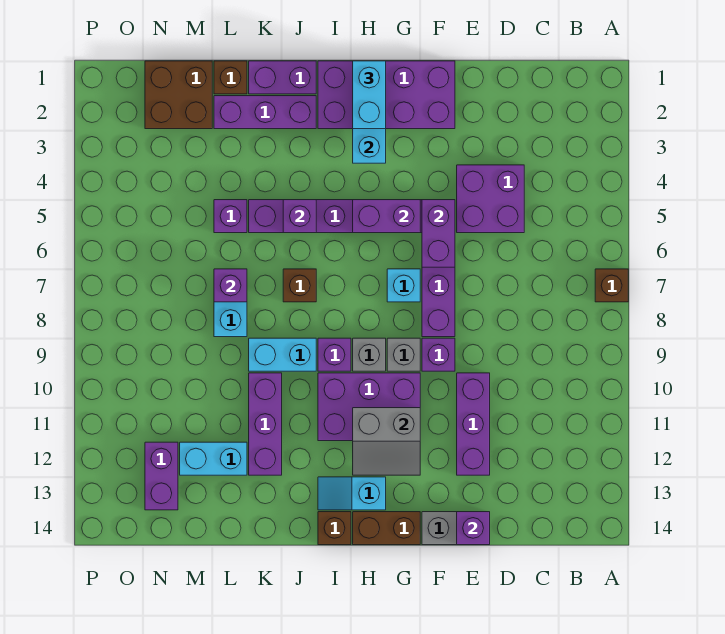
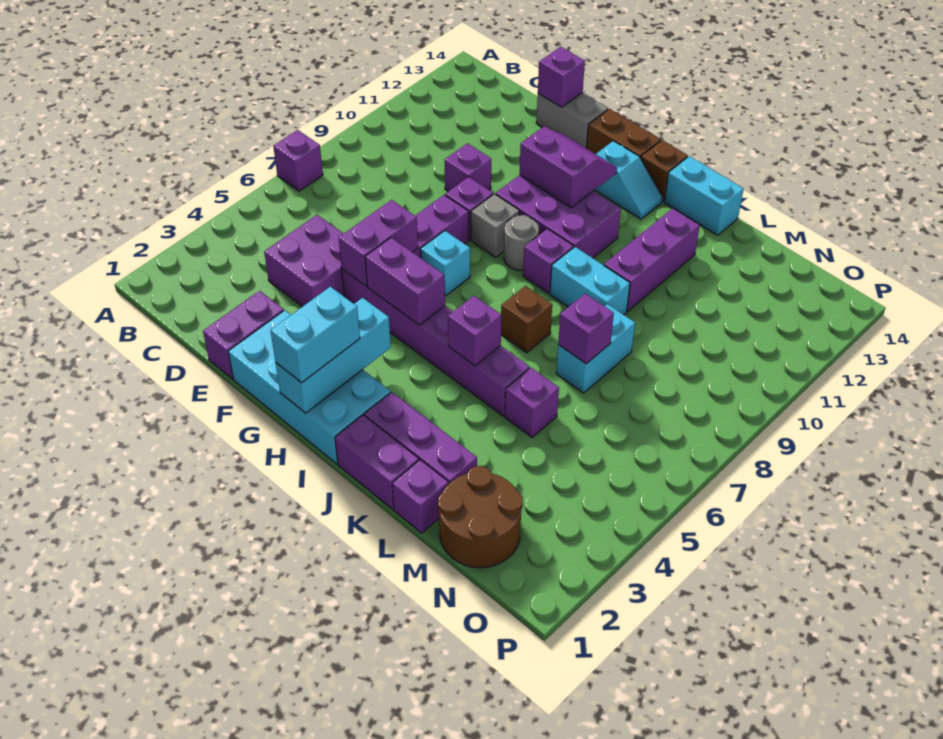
brown brick A7 level 1 -> purple brick A7 level 1
purple brick E10:E12 level 1 -> purple brick E10 level 1
purple brick F1:I2 level 1 -> cyan brick F1:I2 level 1
grey slope G11:H12 level 2 top 11 -> purple slope G11:H12 level 2 top 11
grey brick H9 level 1 -> grey round brick H9 level 1
brown brick L1 level 1 -> purple brick L1 level 1
cyan brick L12:M12 level 1 -> cyan brick J14:K14 level 1
brown brick M1:N2 level 1 -> brown round brick M1:N2 level 1
purple brick N12:N13 level 1 -> purple brick E1:E2 level 1

